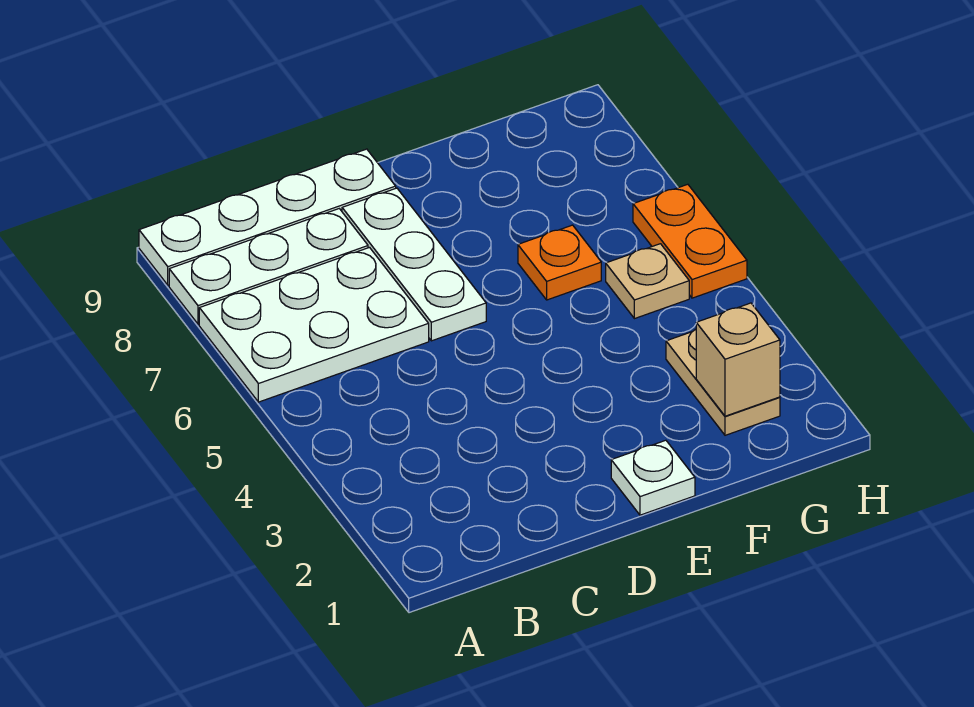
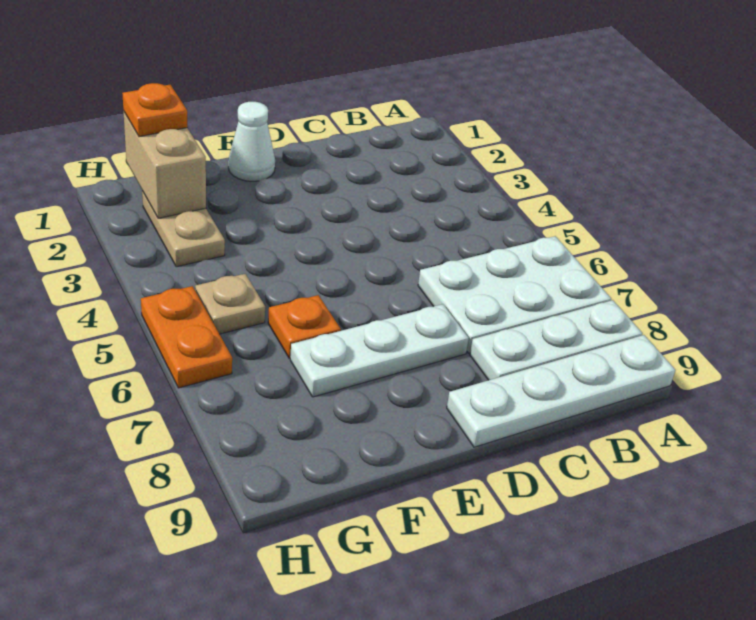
white plate D6:D8 level 1 -> white plate D7:F7 level 1
white plate E1 level 1 -> white cone E1 level 1
none -> orange plate G1 level 3
tan brick G2 level 2 -> tan brick G1:G2 level 2

